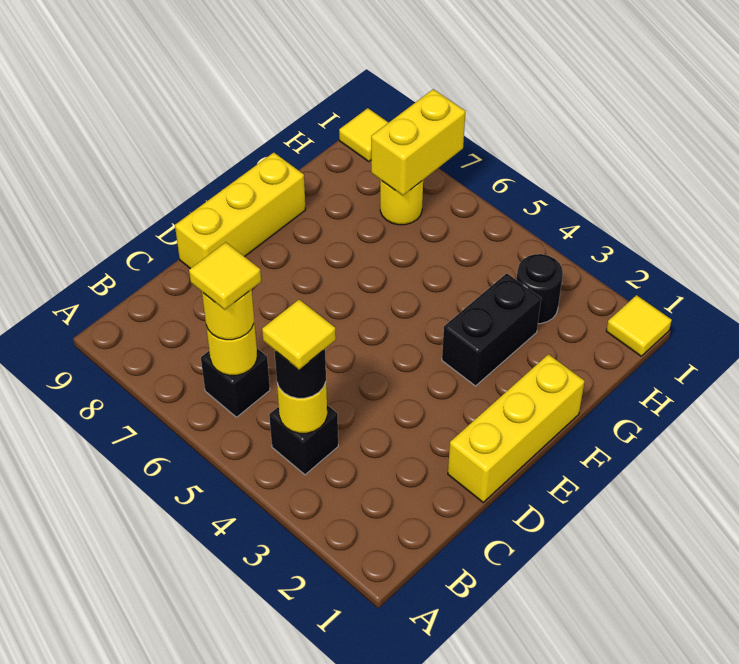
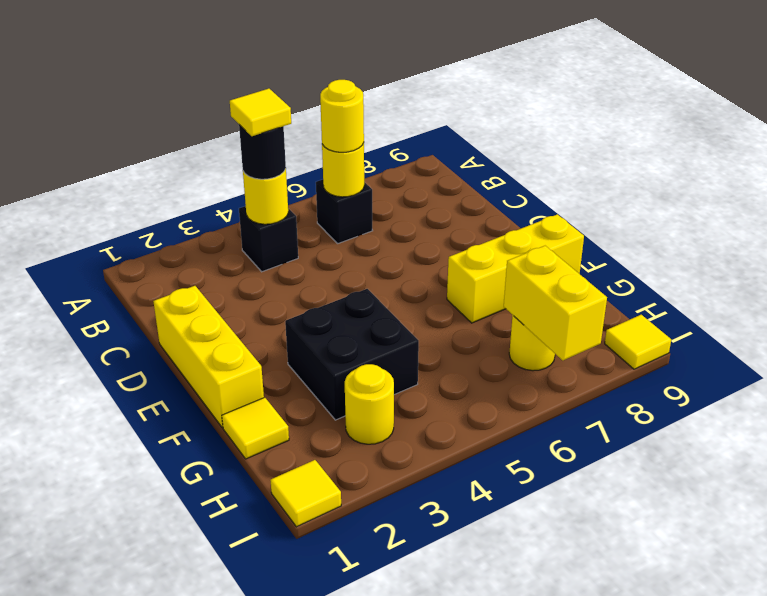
yellow tile B6 level 4 -> yellow tile G1 level 1
yellow brick D9:F9 level 1 -> yellow brick F7:F9 level 1
black brick F3:G3 level 1 -> black brick F3:G4 level 1
black round brick H3 level 1 -> yellow round brick H3 level 1

